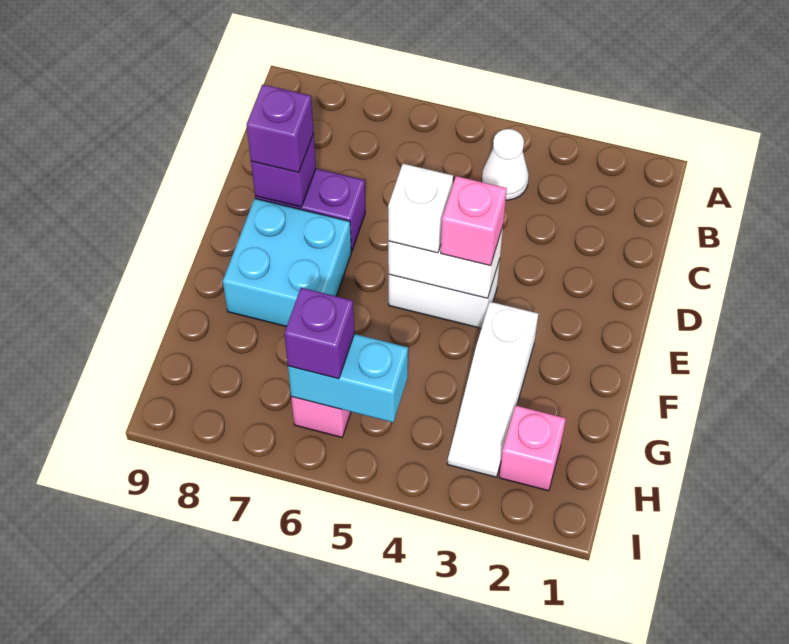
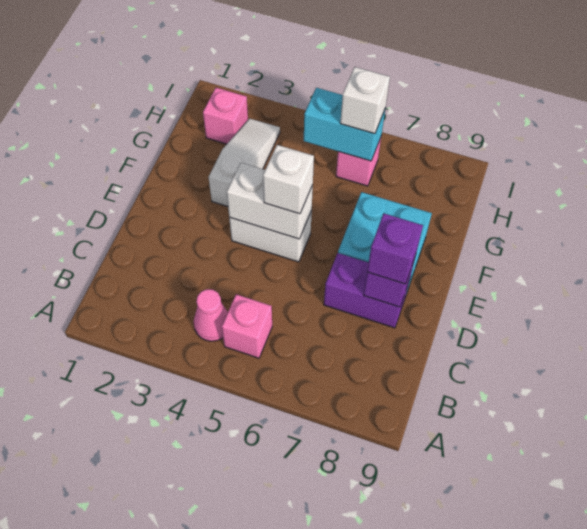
white cone B4 level 1 -> pink cone B4 level 1
pink brick E4 level 3 -> pink brick B5 level 1
purple brick H6 level 3 -> white brick H6 level 3

